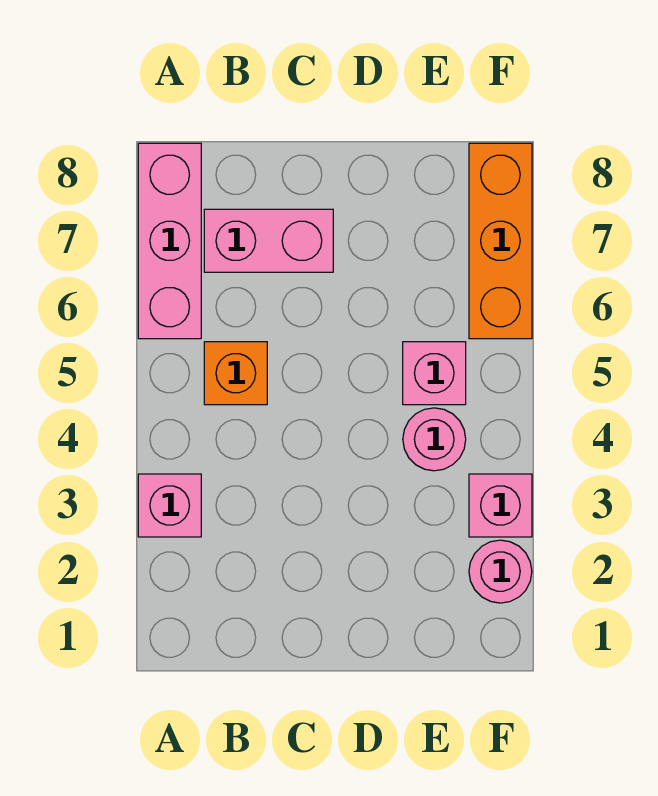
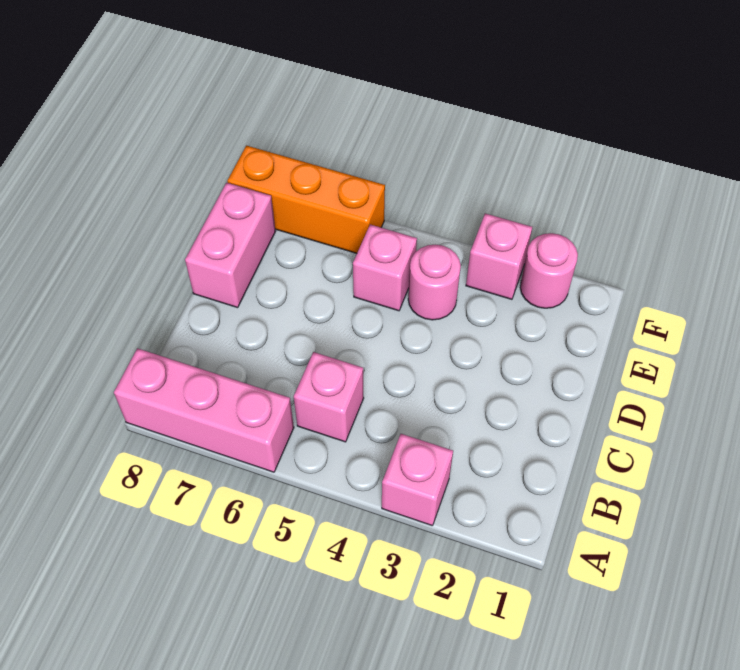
orange brick B5 level 1 -> pink brick B5 level 1
pink brick B7:C7 level 1 -> pink brick D8:E8 level 1

